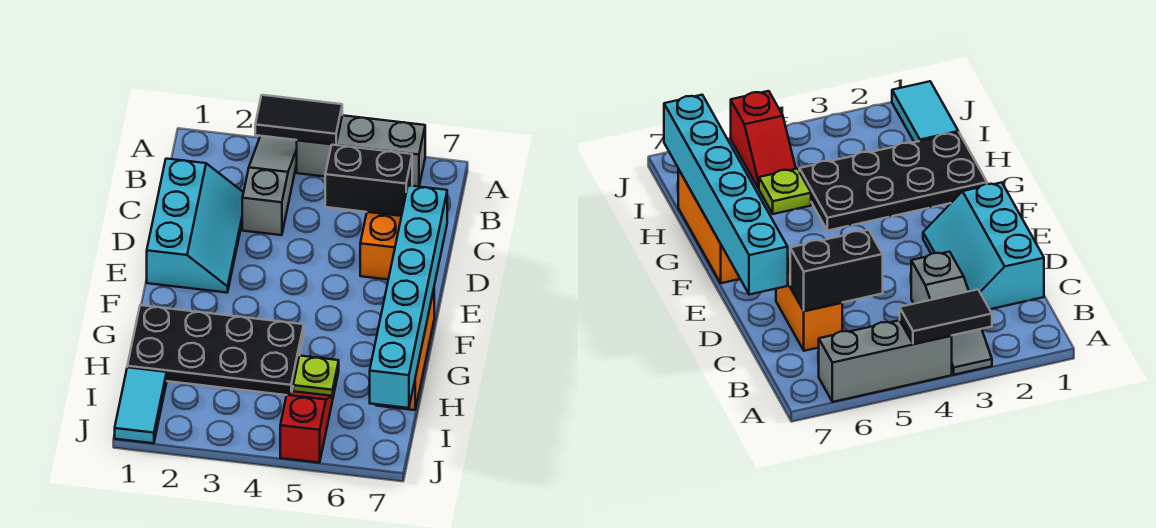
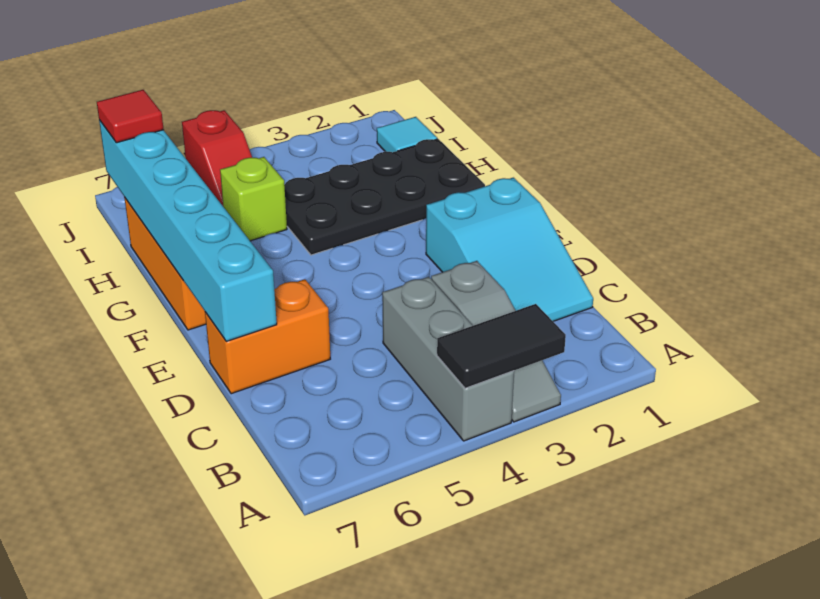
grey brick A4:A6 level 1 -> grey brick A4:C4 level 1
cyan slope C1:E2 level 1 top 1 -> cyan slope C1:E2 level 1 top E
black brick C5:C6 level 2 -> none
orange brick C6:D6 level 1 -> orange brick D6:D7 level 1
lime plate H5 level 1 -> lime brick H5 level 1
cyan tile I1:J1 level 1 -> cyan tile I1 level 1
none -> red tile I7 level 3

